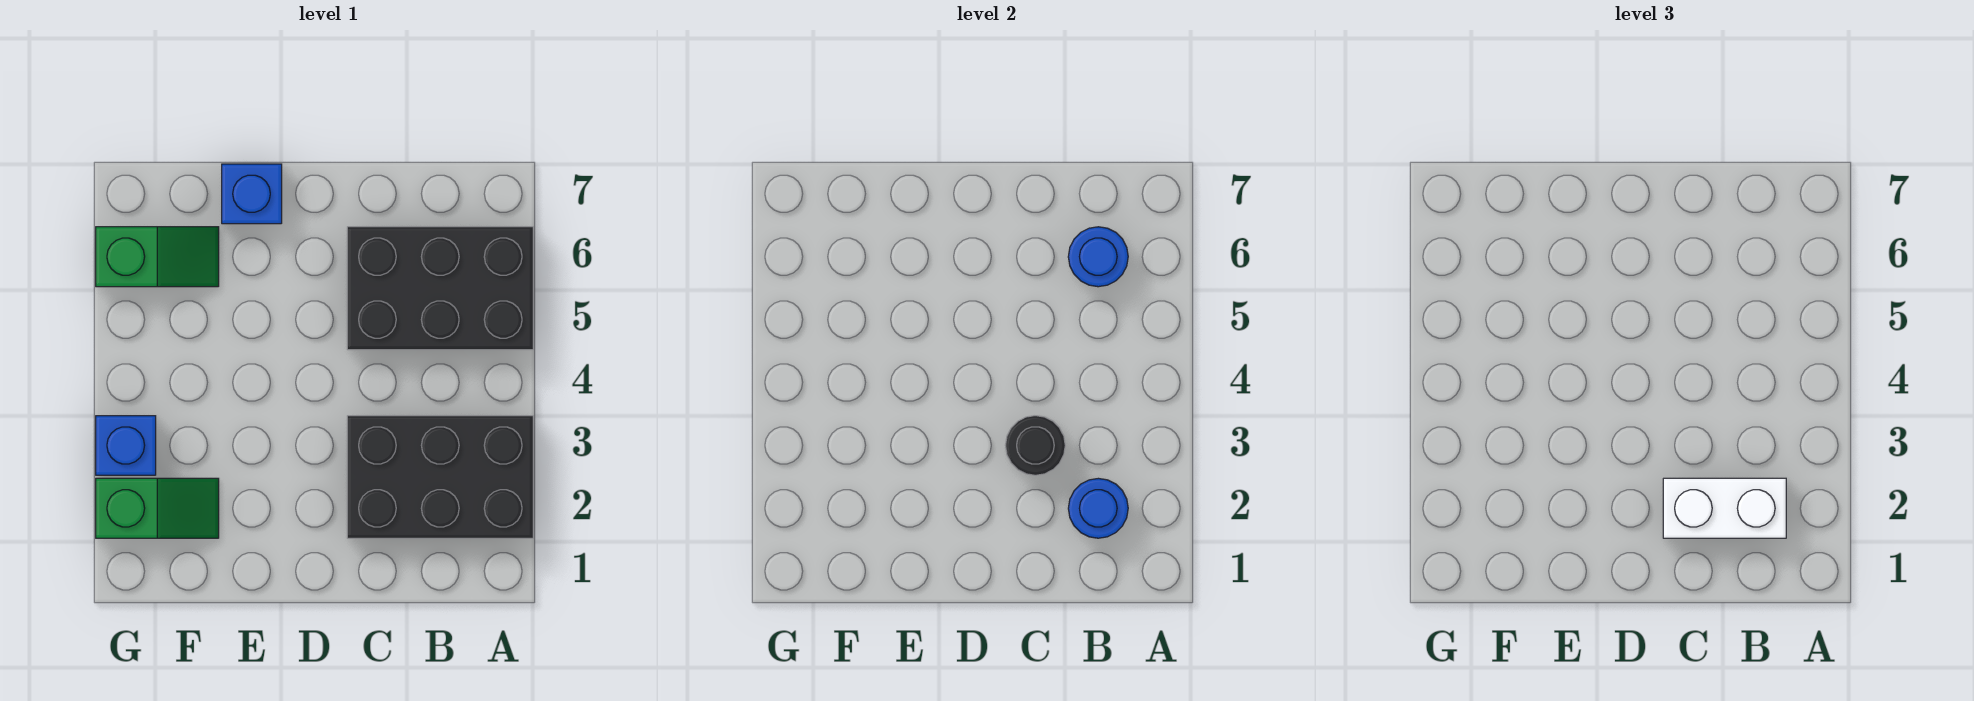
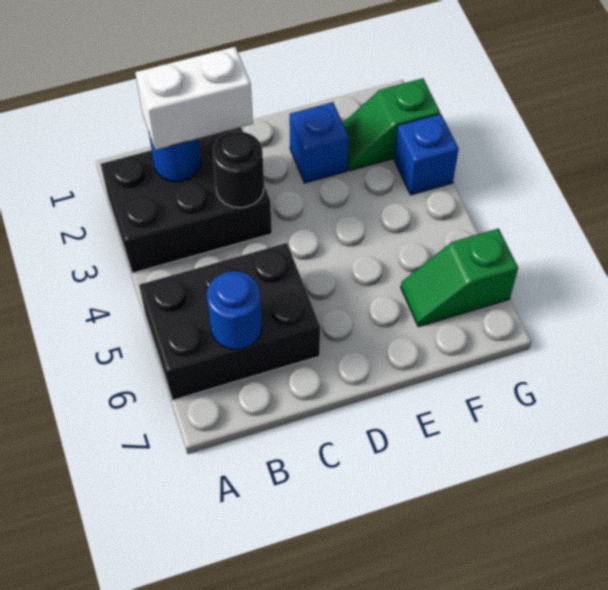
blue brick E7 level 1 -> blue brick E2 level 1

